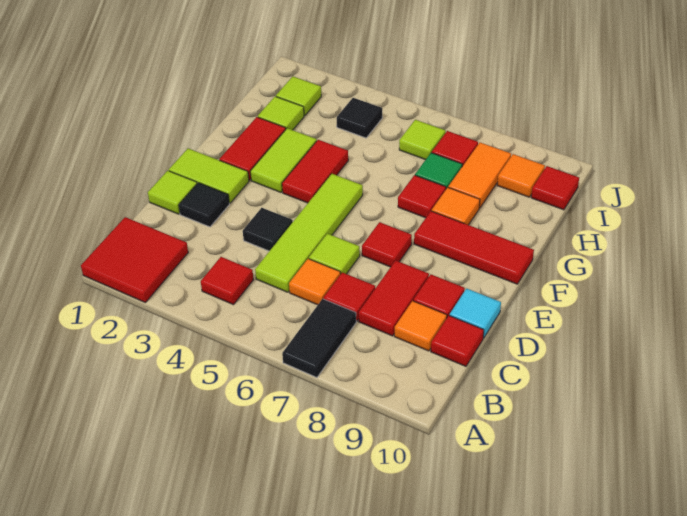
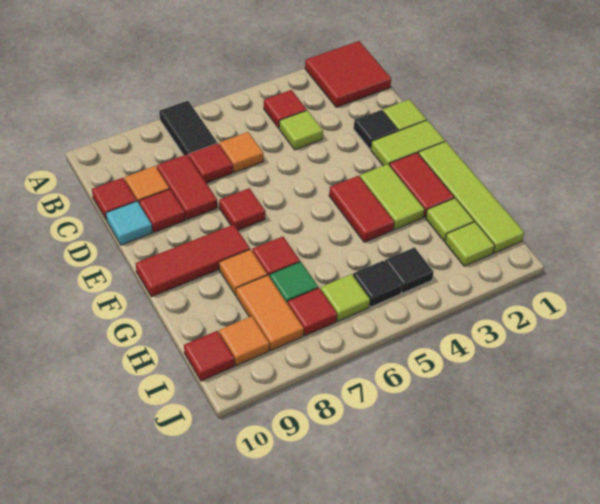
lime tile C5:F5 level 1 -> lime tile F1:I1 level 1
black tile D4 level 1 -> black tile I5 level 1
lime tile D6 level 1 -> lime tile C4 level 1

